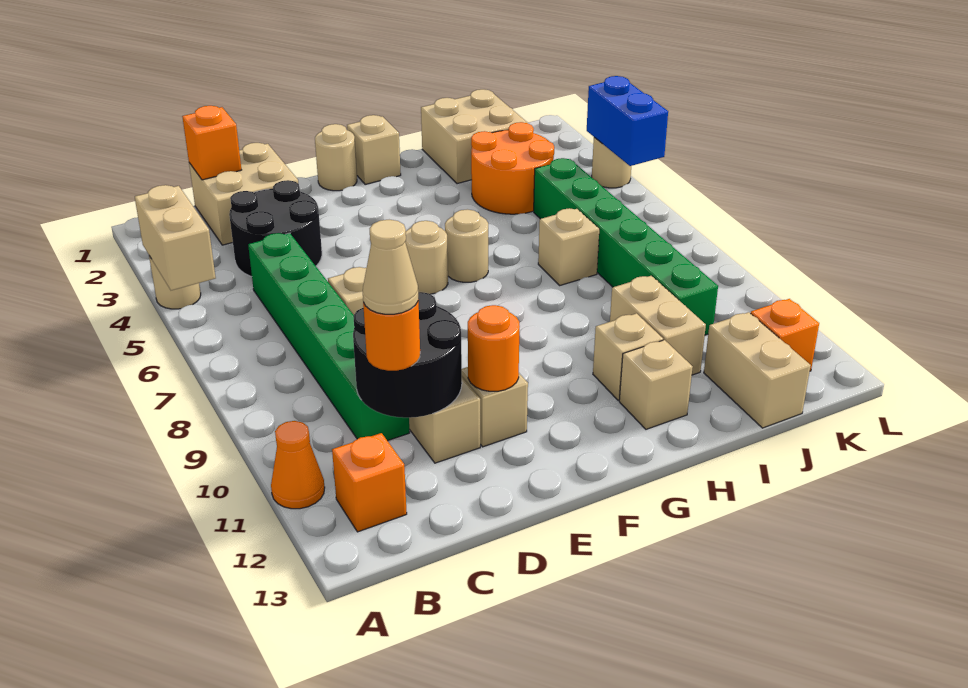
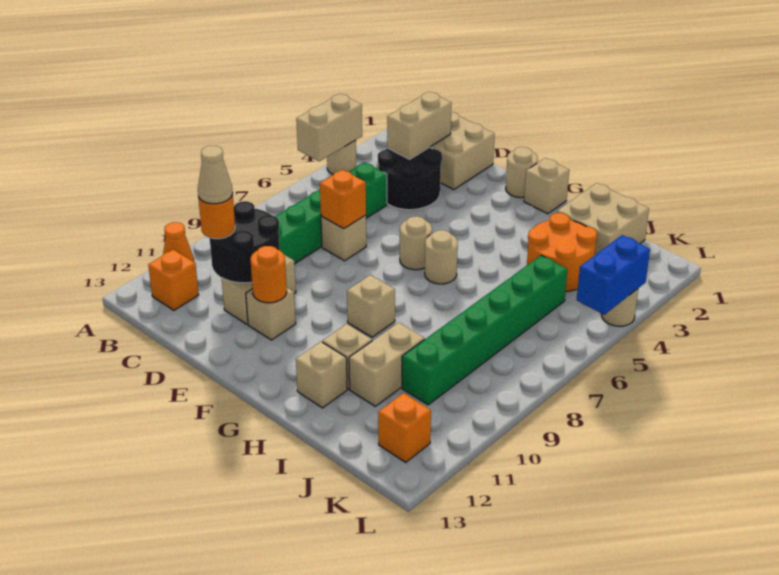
orange brick C1 level 2 -> orange brick D7 level 2
tan brick I7 level 1 -> tan brick G9 level 1
tan brick J12:J13 level 1 -> tan brick C2:C3 level 2

